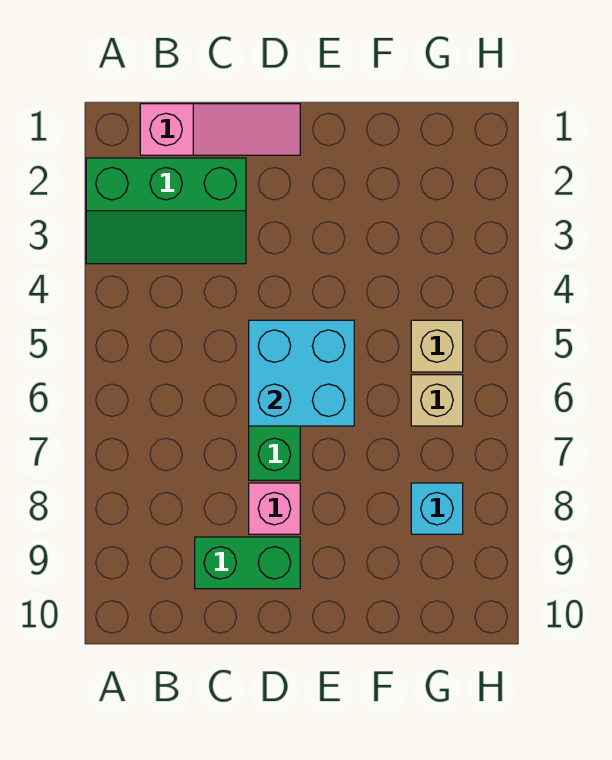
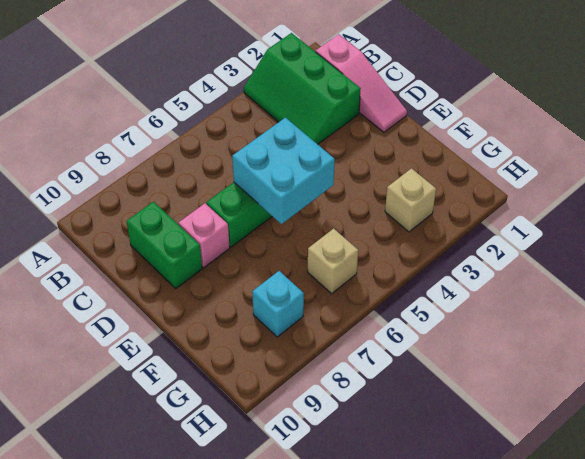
tan brick G5 level 1 -> tan brick G3 level 1

